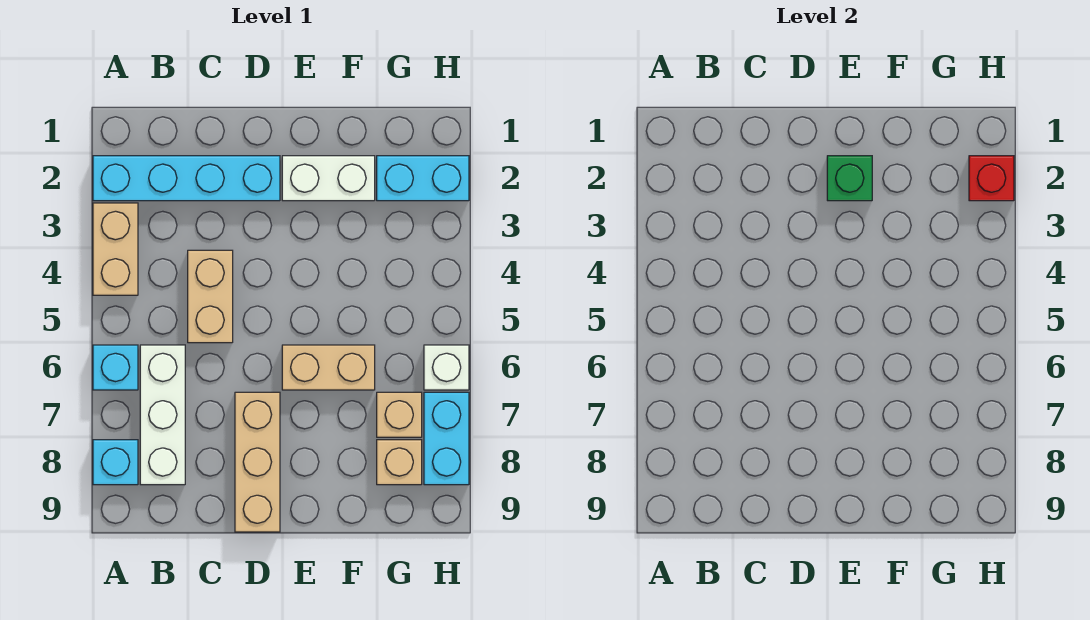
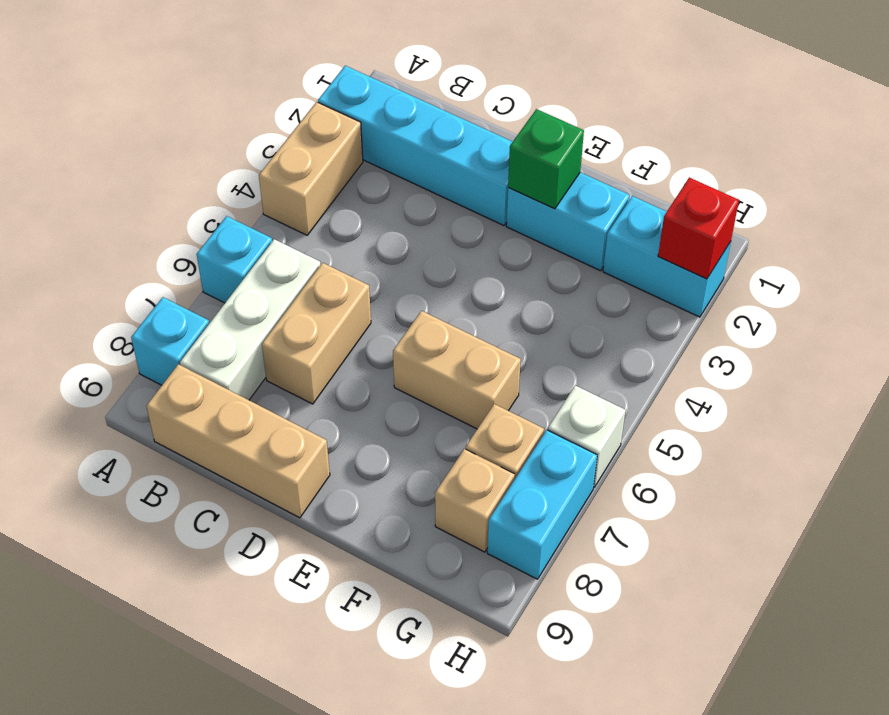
tan brick C4:C5 level 1 -> tan brick C6:C7 level 1
tan brick D7:D9 level 1 -> tan brick B9:D9 level 1
white brick E2:F2 level 1 -> cyan brick E2:F2 level 1

